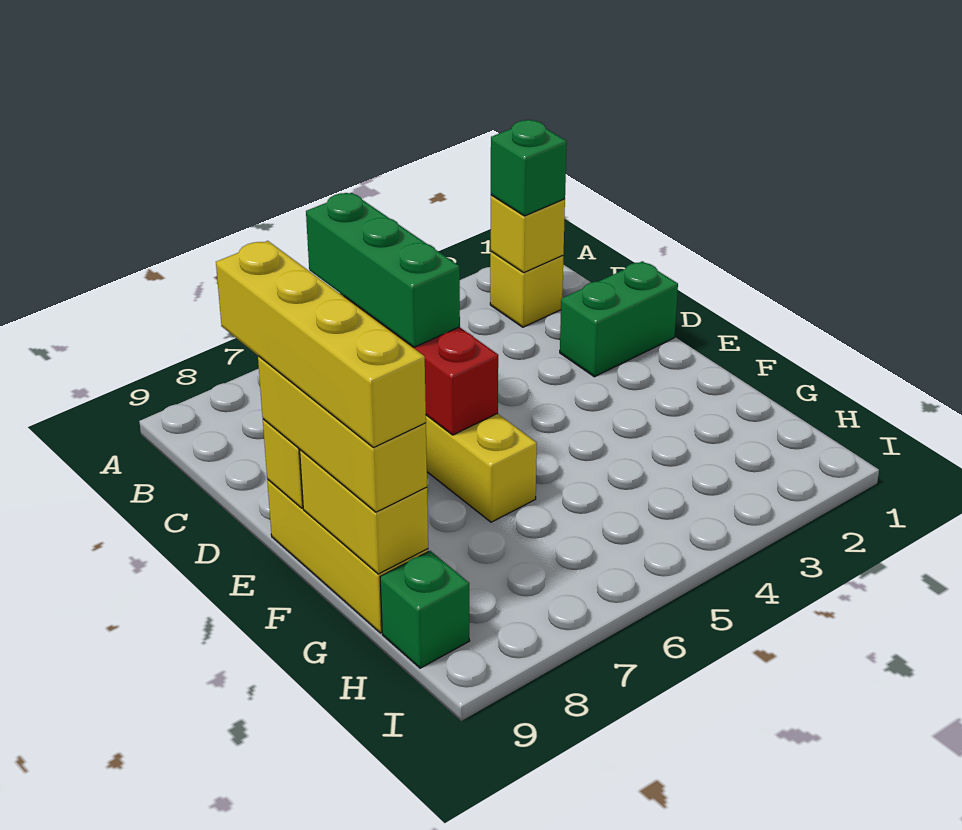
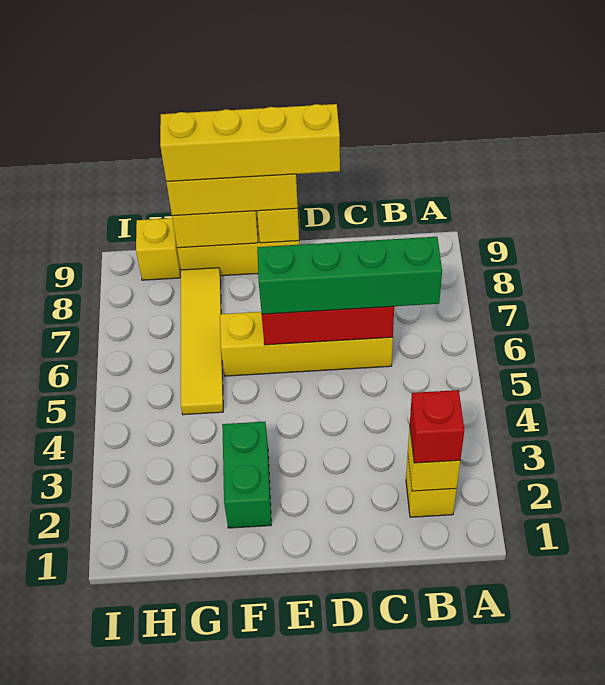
green brick B2 level 3 -> red brick B2 level 3
green brick B6:D6 level 3 -> green brick B6:E6 level 3
green brick D1:D2 level 1 -> green brick F2:F3 level 1
none -> yellow tile G5:G8 level 1
green brick H9 level 1 -> yellow brick H9 level 1

